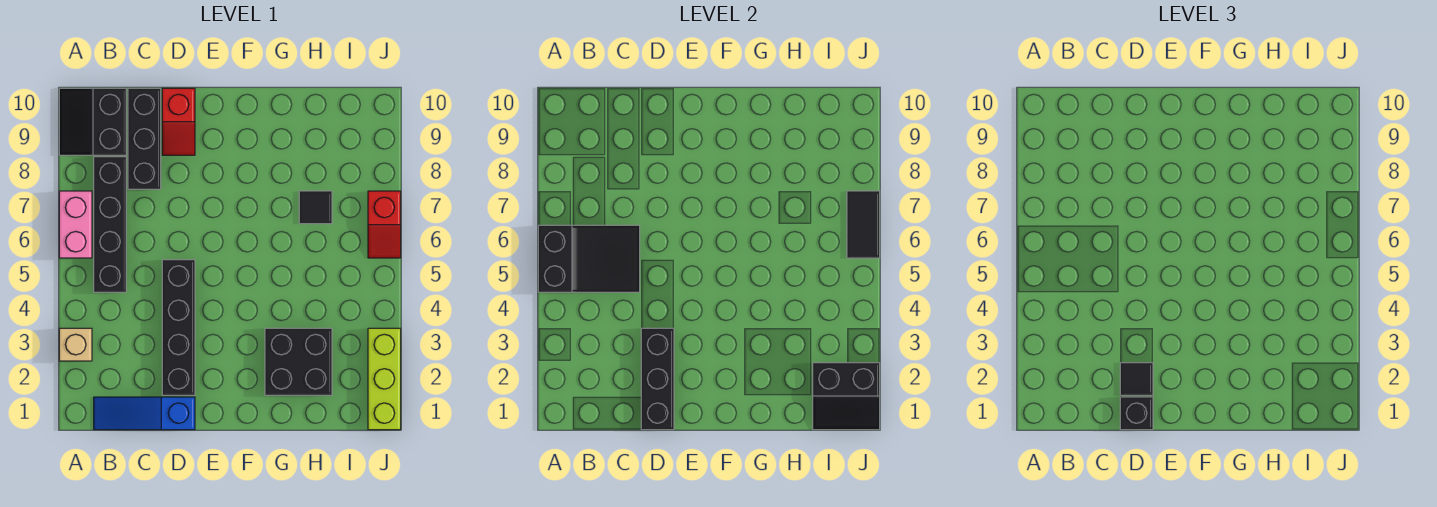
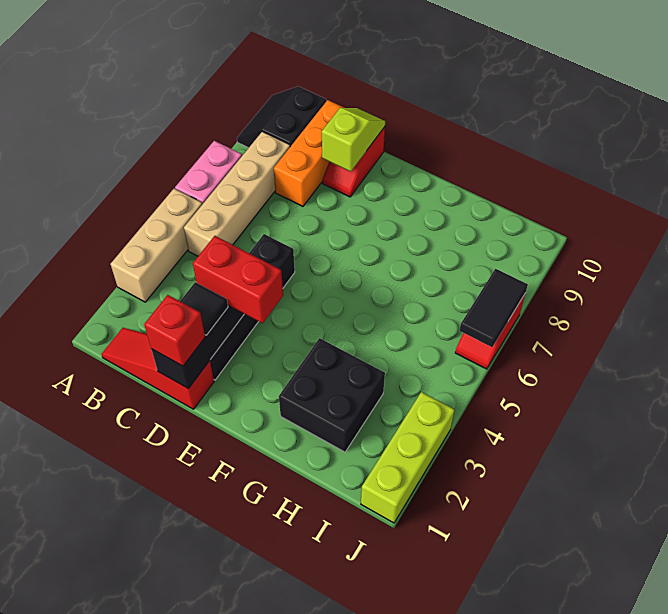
tan brick A3 level 1 -> tan brick A3:A5 level 1
black slope A5:C6 level 2 top A -> none
blue slope B1:D1 level 1 top D -> red slope B1:D1 level 1 top D
black brick B5:B8 level 1 -> tan brick B5:B8 level 1
black brick C8:C10 level 1 -> orange brick C8:C10 level 1
black brick D1 level 3 -> red brick D1 level 3
none -> red brick D3:E3 level 3
none -> lime slope D9:D10 level 2 top 9
black tile H7 level 1 -> none
black slope I1:J2 level 2 top 2 -> none

